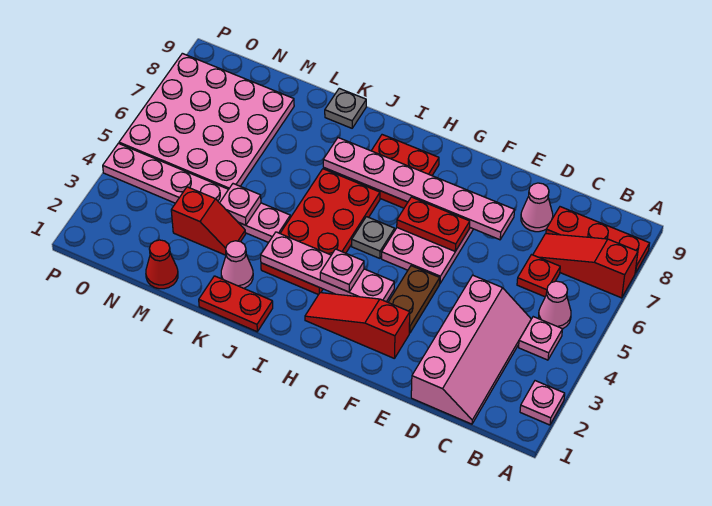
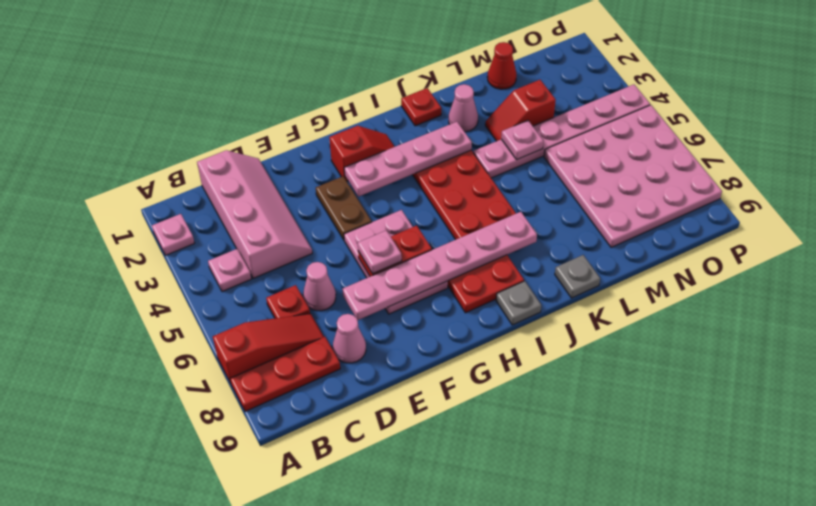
pink cone B5 level 1 -> pink cone D6 level 1
pink slope C1:D4 level 1 top D -> pink slope C1:D4 level 1 top C
red slope F2:H2 level 1 top F -> red slope G2:H2 level 1 top G
pink plate H3 level 3 -> pink plate F6 level 3
grey plate H5 level 1 -> grey plate I9 level 1
red plate J1:K1 level 1 -> red plate J1 level 1

